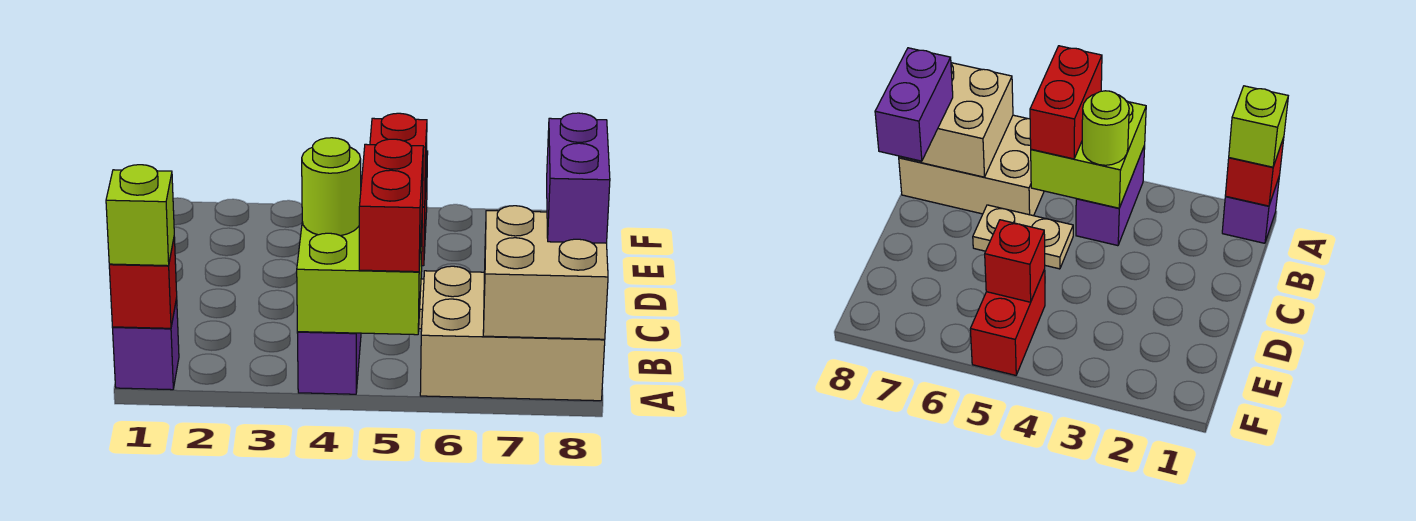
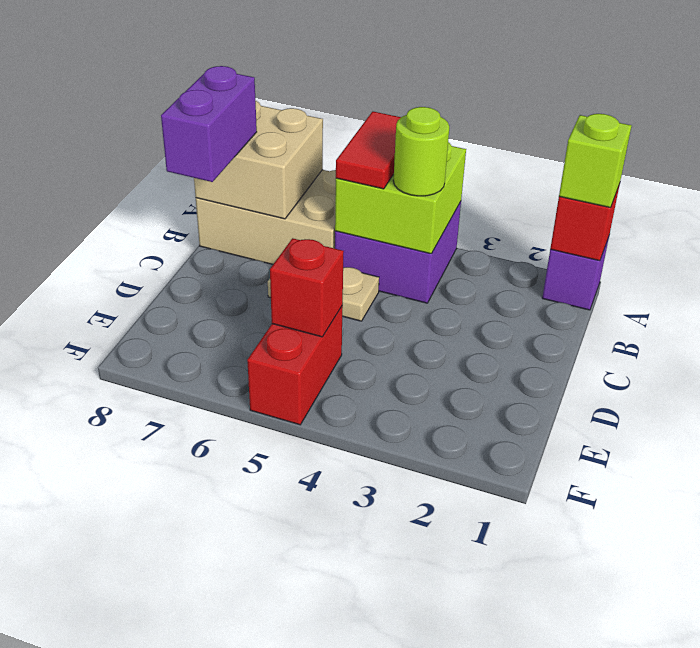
purple brick A4:B4 level 1 -> purple brick A4:B5 level 1
red brick A5:B5 level 3 -> red tile A5:B5 level 3

